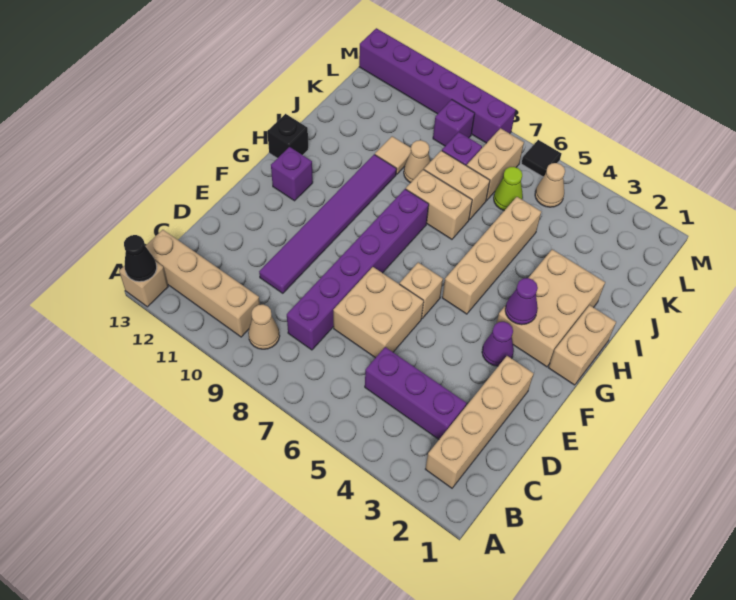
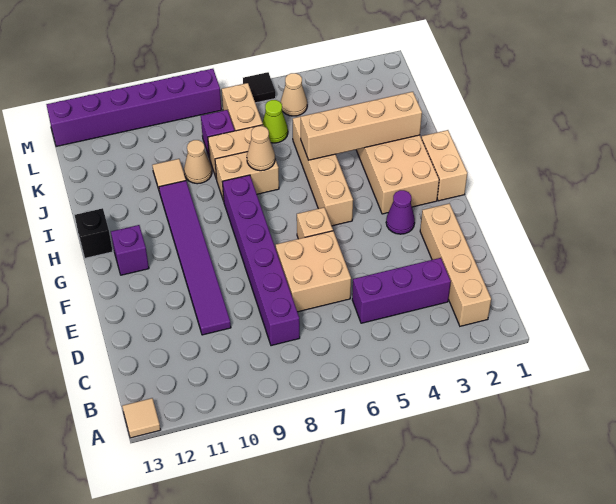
tan brick A13 level 1 -> tan tile A13 level 1
black cone A13 level 2 -> none
tan cone B9 level 1 -> tan cone I7 level 2
tan brick B10:B13 level 1 -> tan brick I2:I5 level 2
purple cone G3 level 2 -> none
purple brick L9 level 1 -> none

